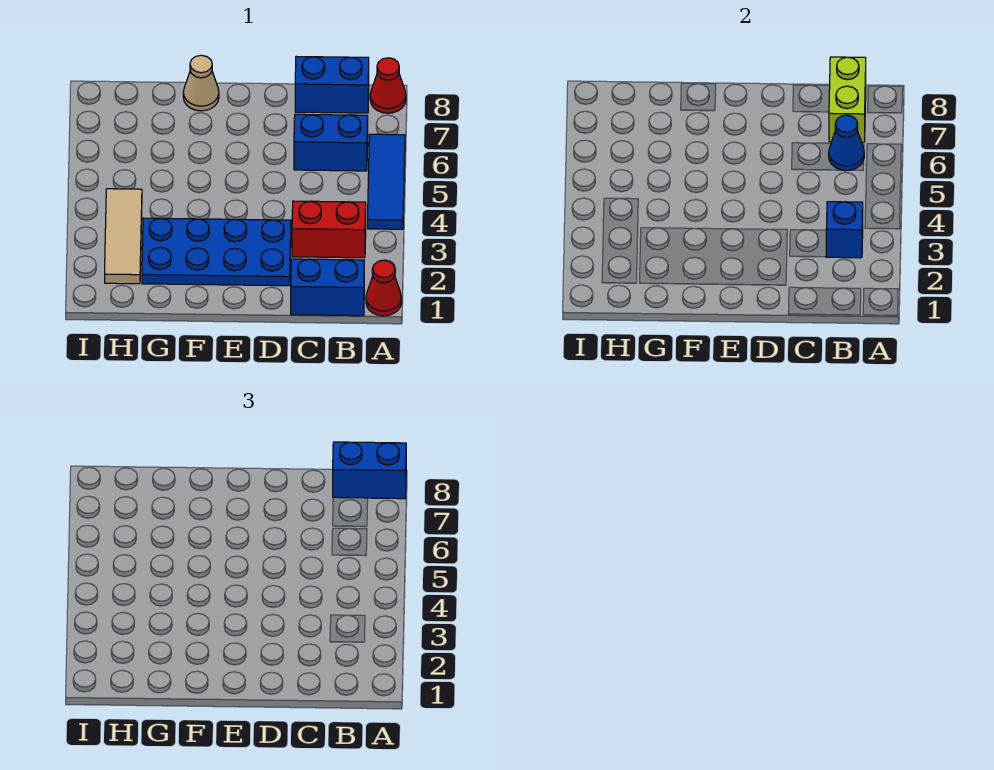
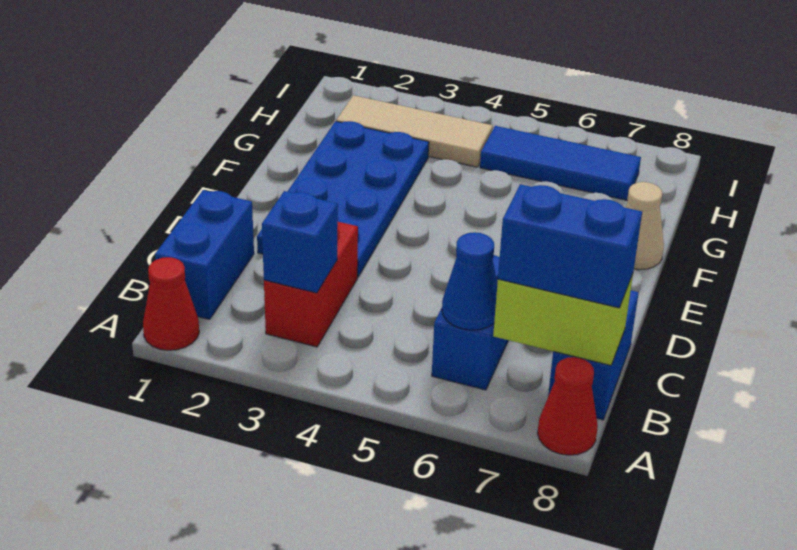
blue tile A4:A6 level 1 -> blue tile H5:H7 level 1
blue brick A8:B8 level 3 -> blue brick B7:B8 level 3

